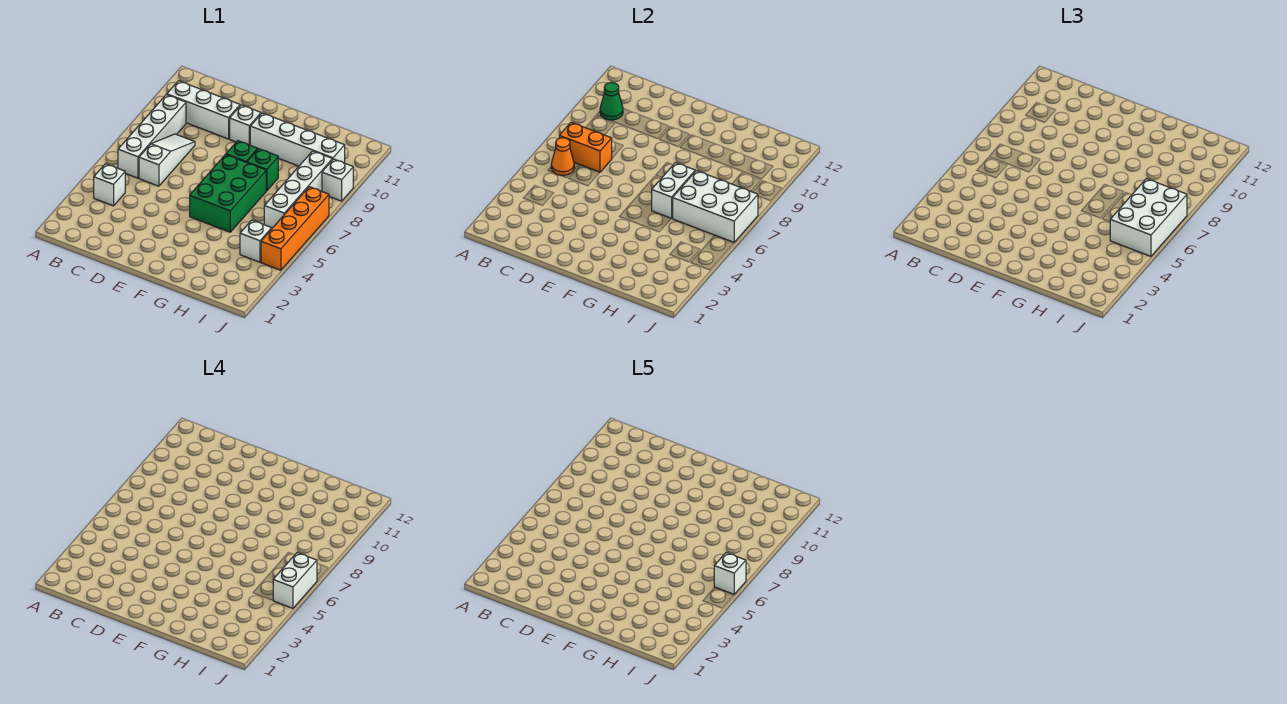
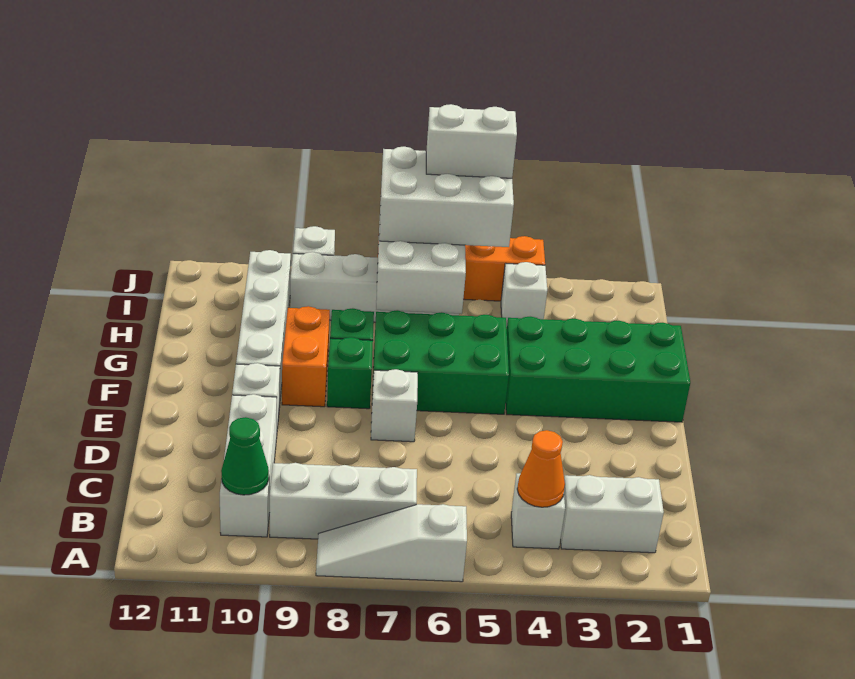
white brick B6:B9 level 1 -> white brick B7:B9 level 1
orange cone B6 level 2 -> orange cone B4 level 2
orange brick B7:C7 level 2 -> orange brick F9:G9 level 1
white slope C6:C8 level 1 top 6 -> white slope A6:A8 level 1 top 6
none -> green brick F1:G4 level 1
white brick G6:G7 level 2 -> white brick B2:B3 level 1
white brick J6 level 5 -> white brick E7 level 1

